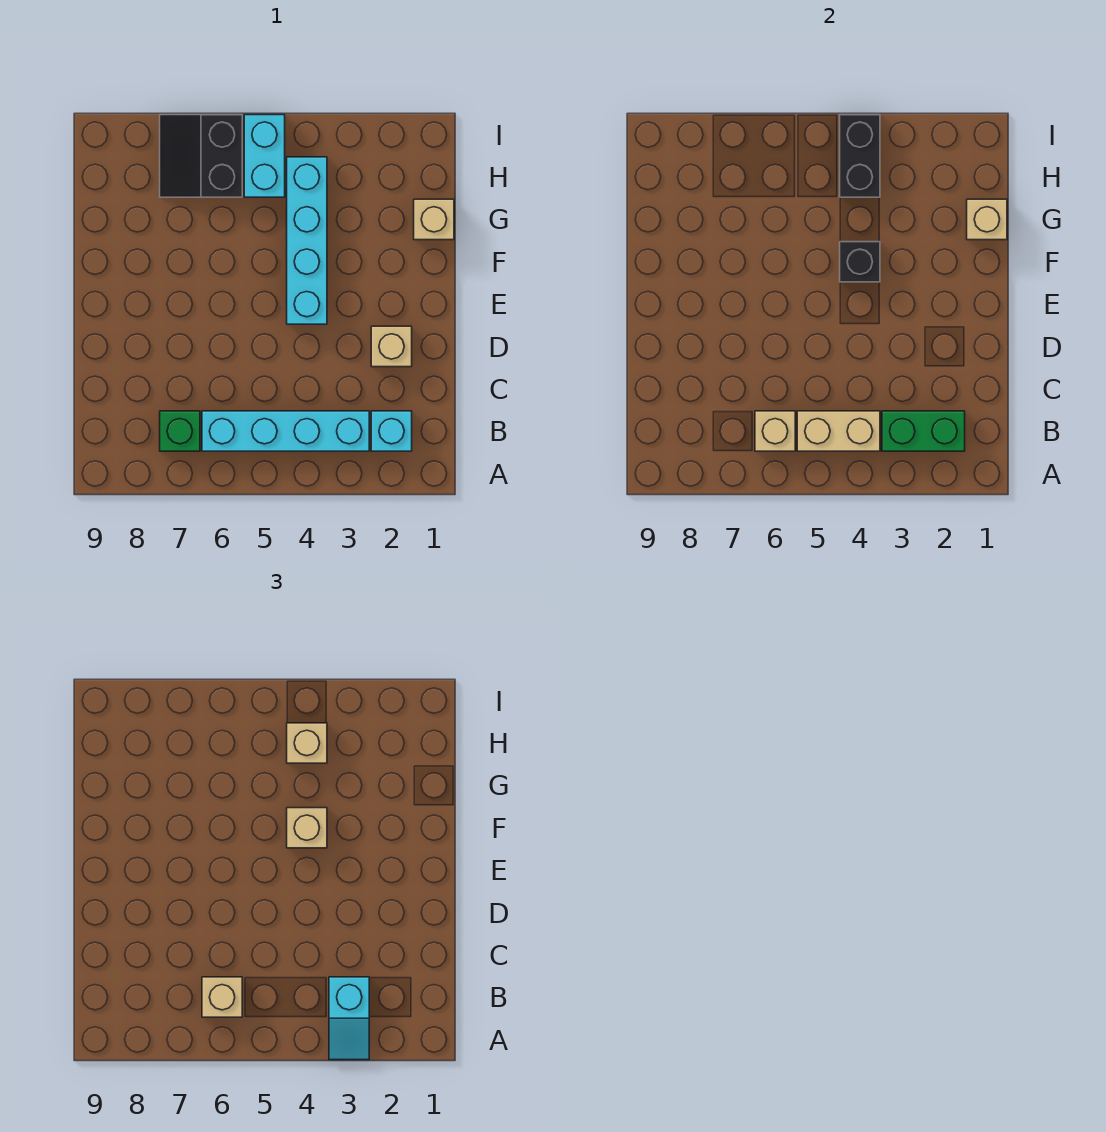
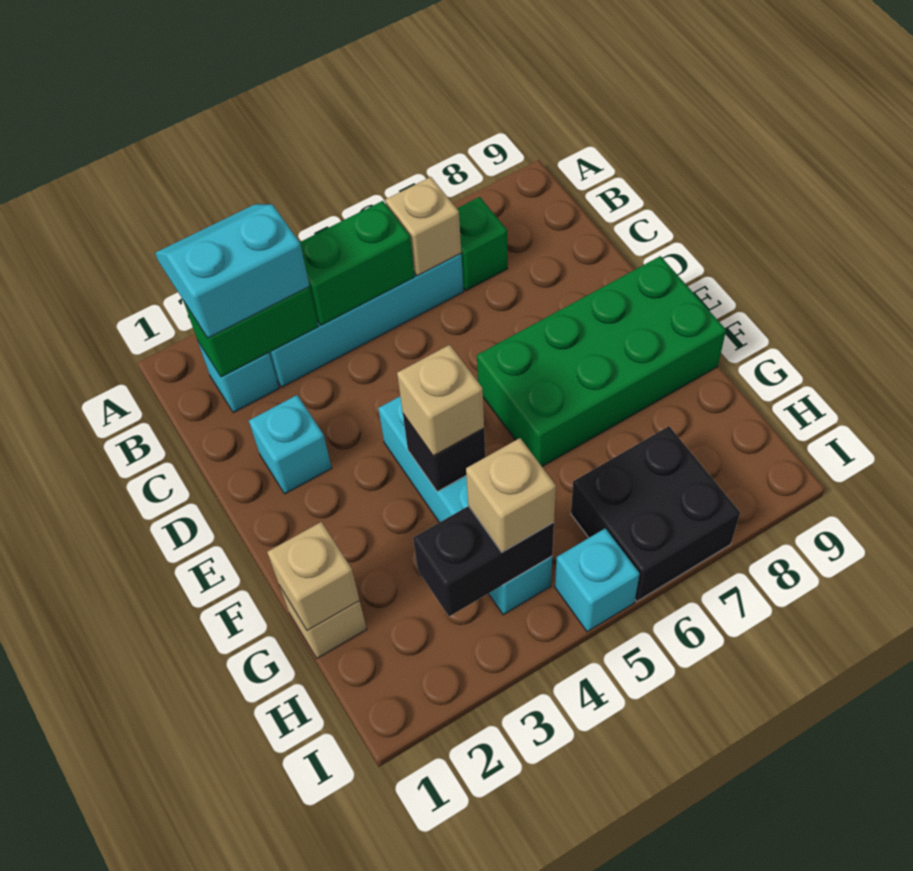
cyan slope A3:B3 level 3 top B -> cyan slope A2:B3 level 3 top B
tan brick B4:B5 level 2 -> green brick B4:B5 level 2
tan brick B6 level 3 -> none
tan brick D2 level 1 -> cyan brick D2 level 1
none -> green brick E6:F9 level 1
black brick H4:I4 level 2 -> black brick H3:H4 level 2
cyan brick H5:I5 level 1 -> cyan brick I5 level 1
black slope H6:I7 level 1 top 6 -> black brick H6:I7 level 1

